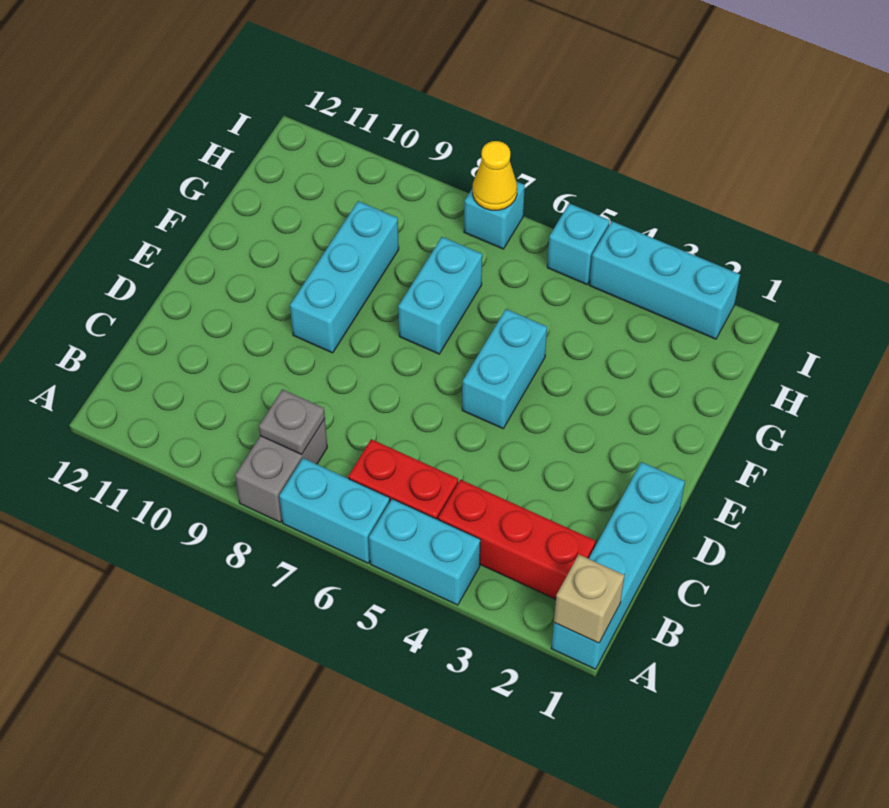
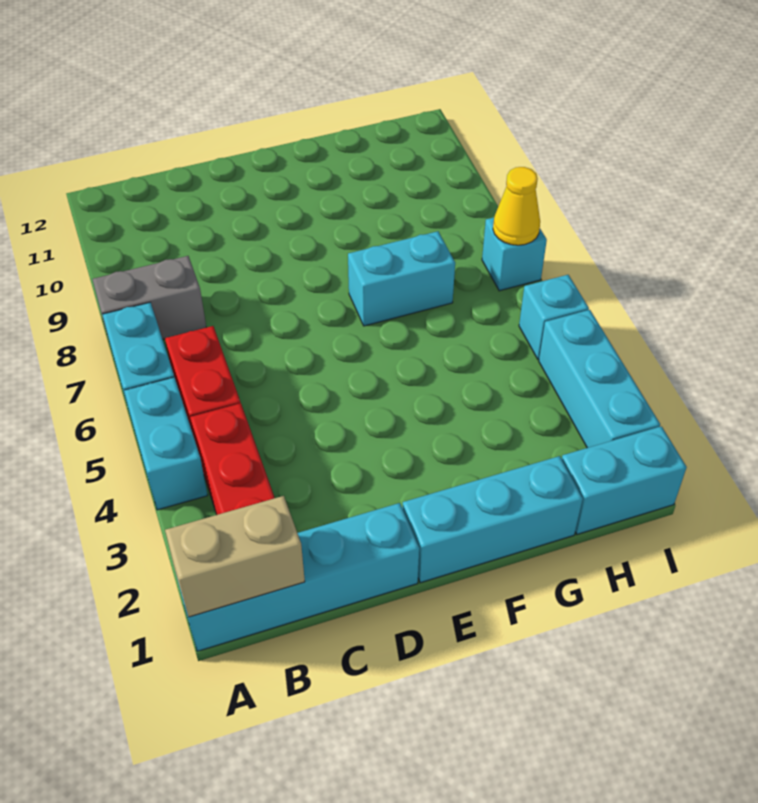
tan brick A1 level 2 -> tan brick A1:B1 level 2
grey plate B8 level 2 -> none
cyan brick E5:F5 level 1 -> cyan brick H1:I1 level 1
cyan brick E9:G9 level 1 -> cyan brick E1:G1 level 1

